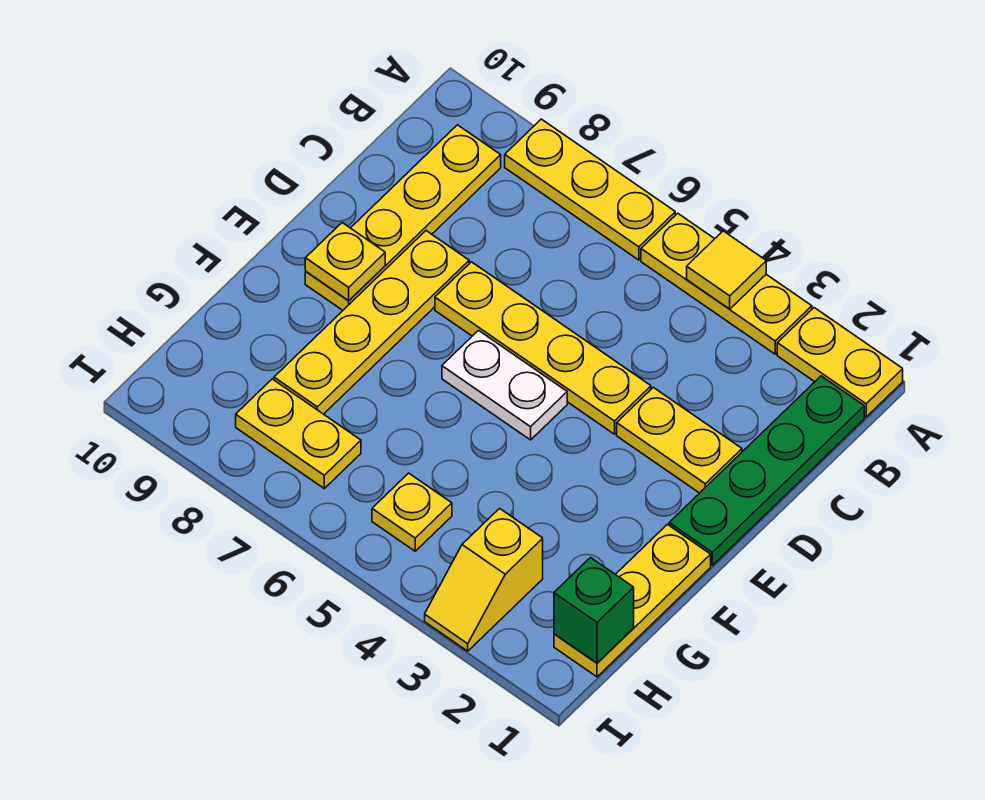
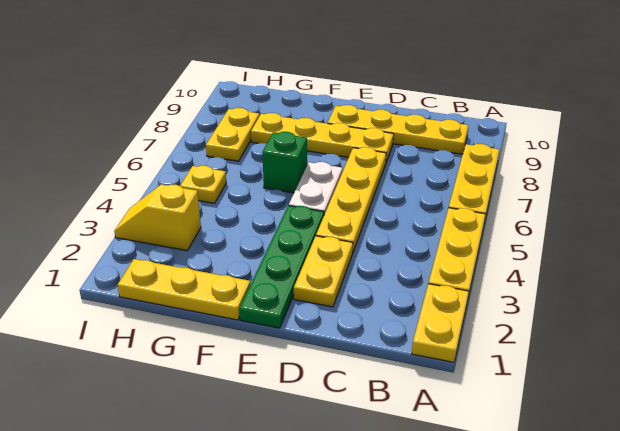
yellow tile A4 level 2 -> none
green plate B1:E1 level 1 -> green plate E1:E4 level 1
yellow plate E9 level 2 -> none
green brick H1 level 2 -> green brick F6 level 1

